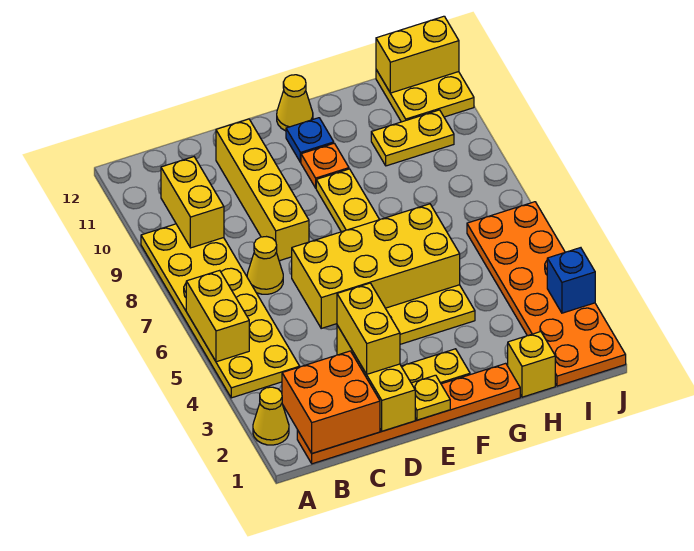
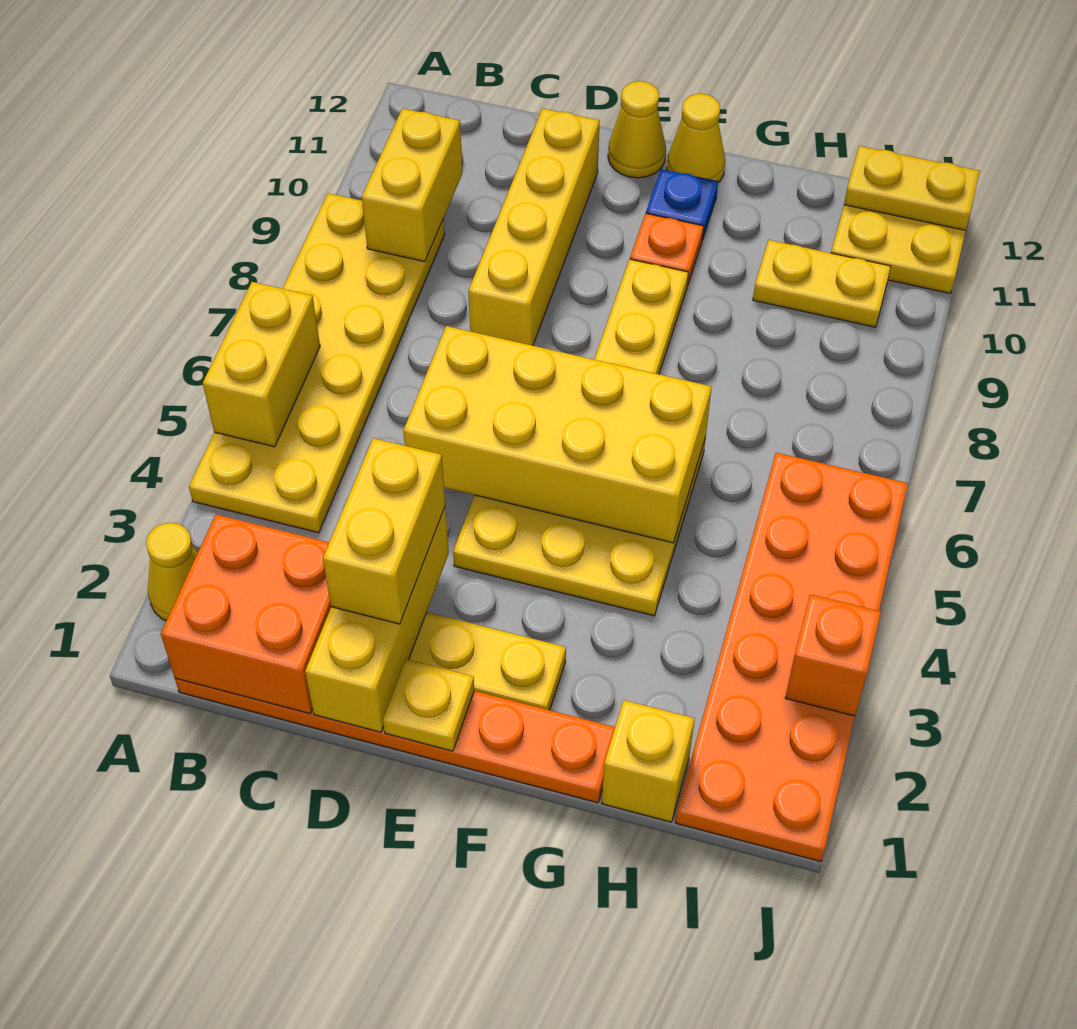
yellow cone C7 level 1 -> yellow cone E12 level 1
yellow brick I12:J12 level 2 -> yellow plate I12:J12 level 2
blue brick J3 level 2 -> orange brick J3 level 2

